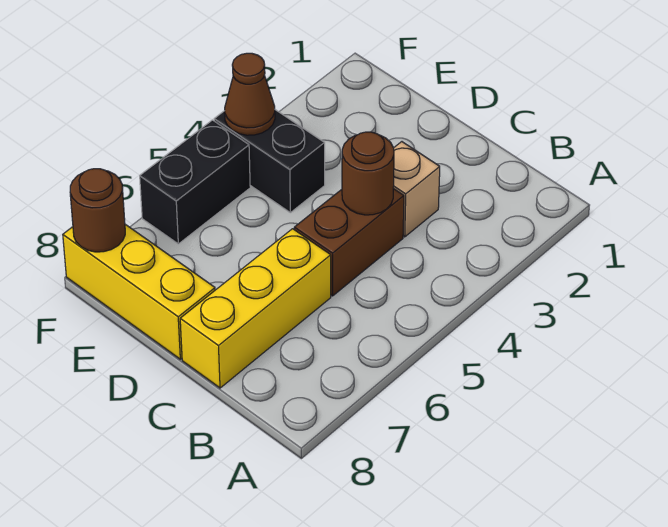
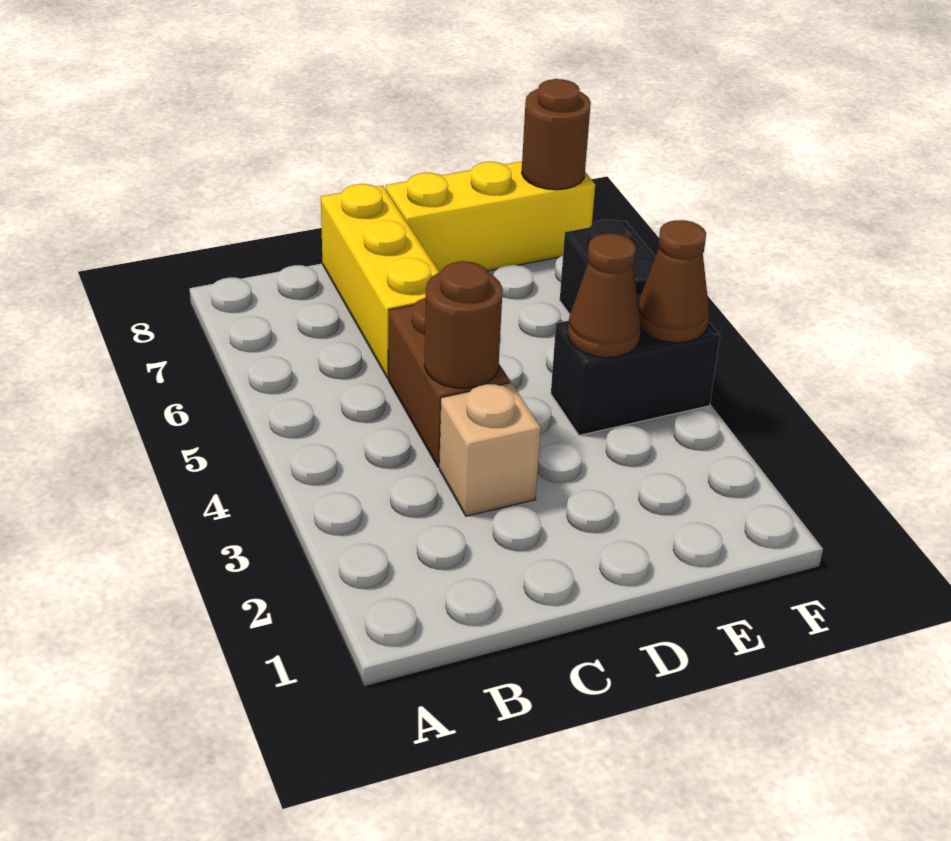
none -> brown cone E4 level 2

